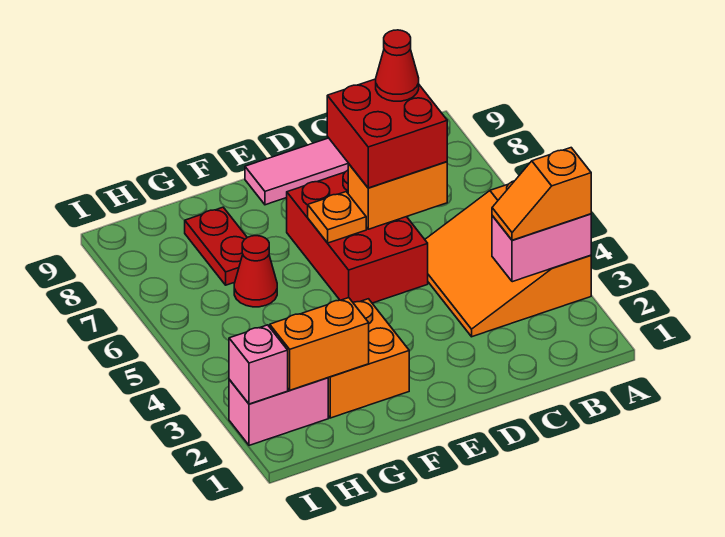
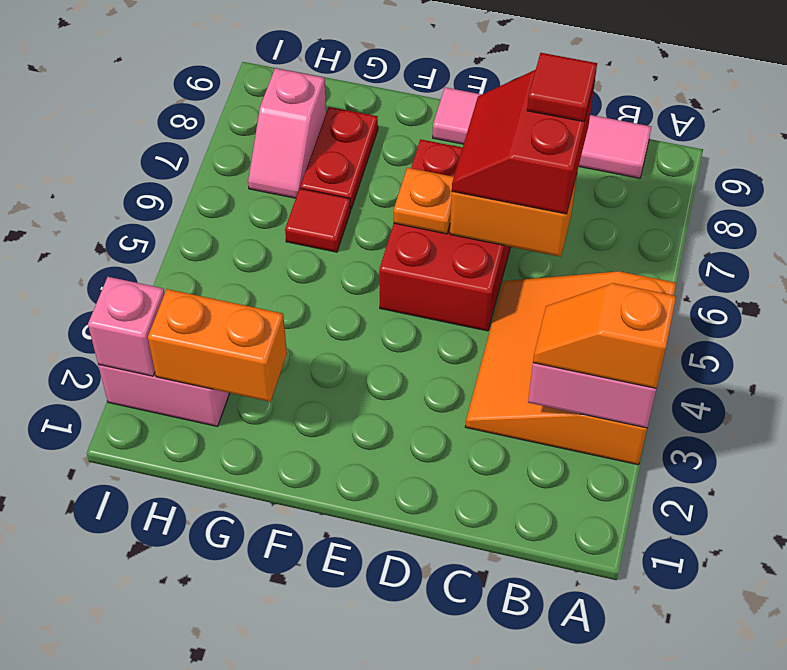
red brick C6:D7 level 3 -> red slope C6:D7 level 3 top C
red cone C7 level 4 -> red tile C7 level 4
orange brick F2:G3 level 1 -> none
red cone G6 level 1 -> red tile G6 level 1
none -> pink slope H7:H8 level 1 top 8

